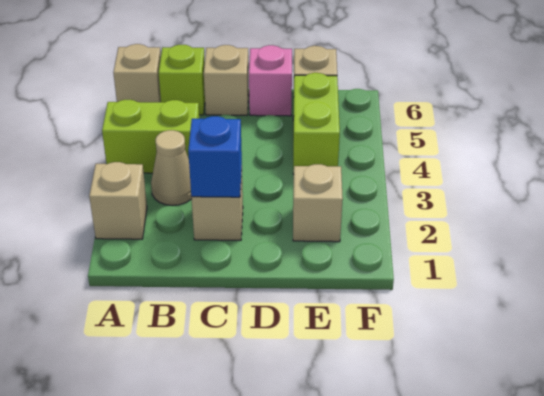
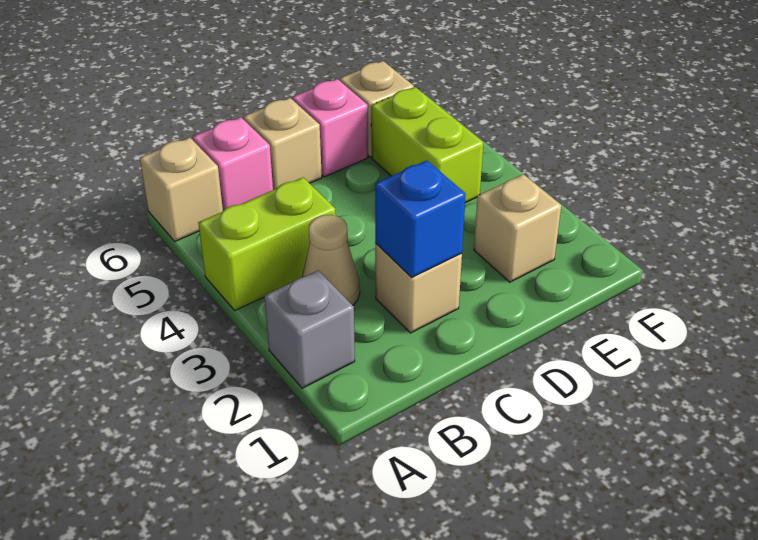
tan brick A2 level 1 -> grey brick A2 level 1
lime brick B6 level 1 -> pink brick B6 level 1

